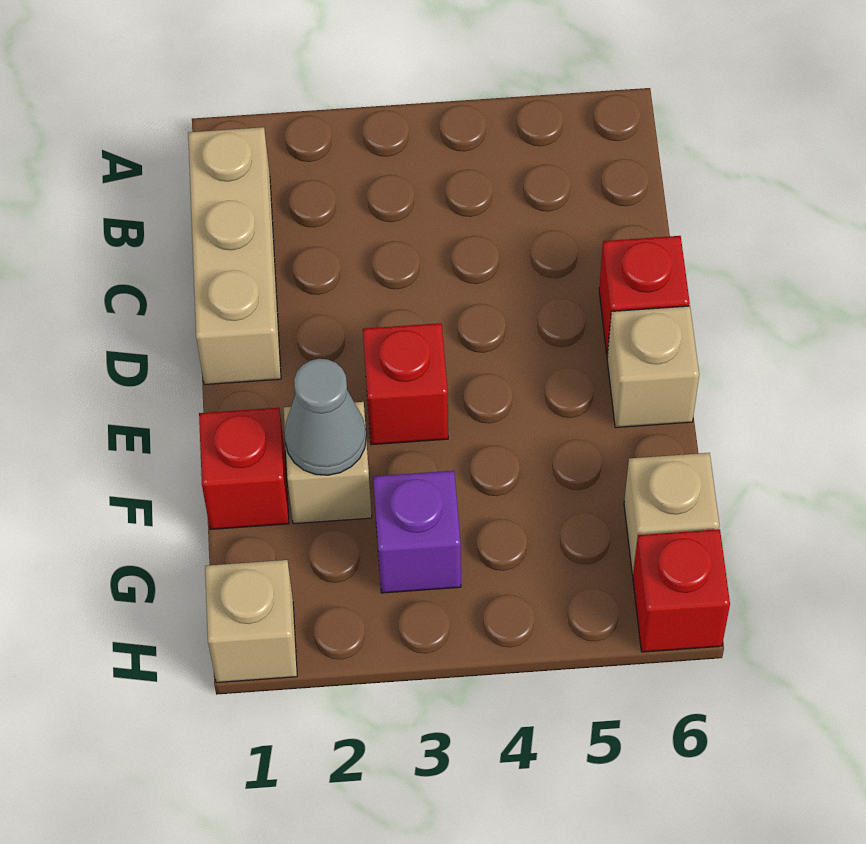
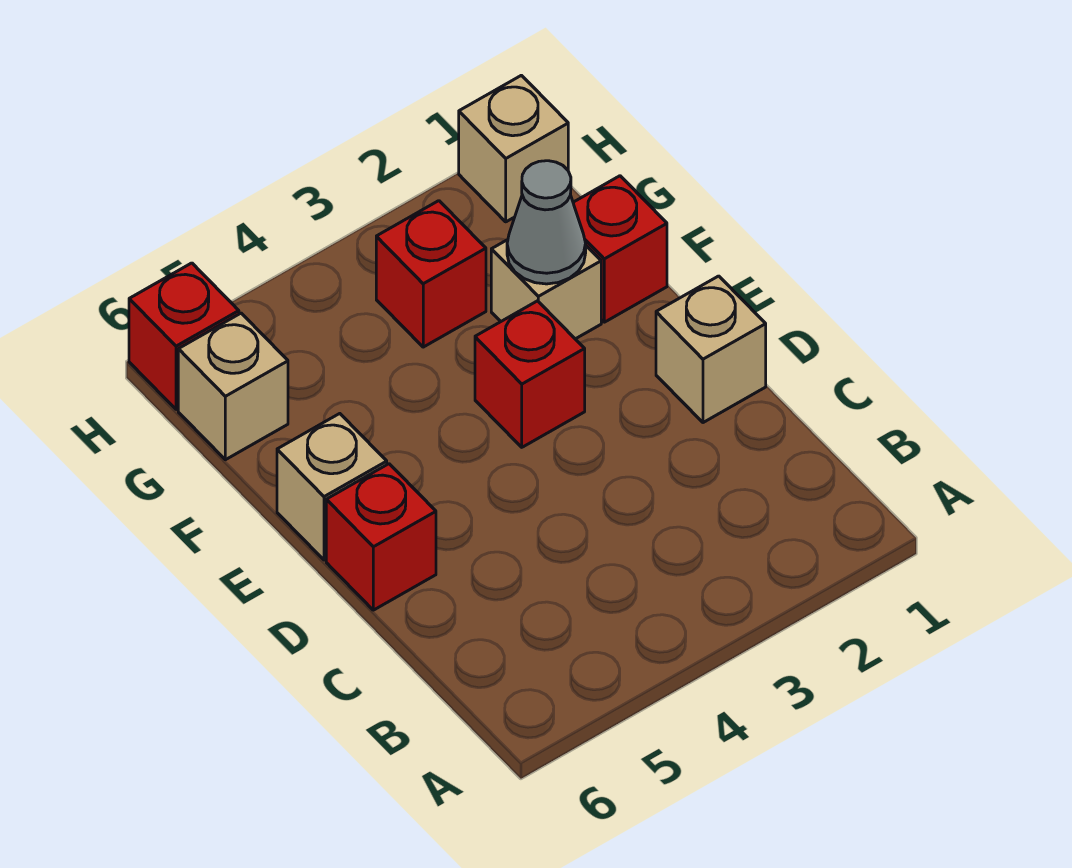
tan brick B1:D1 level 1 -> tan brick D1 level 1
purple brick G3 level 1 -> red brick G3 level 1

